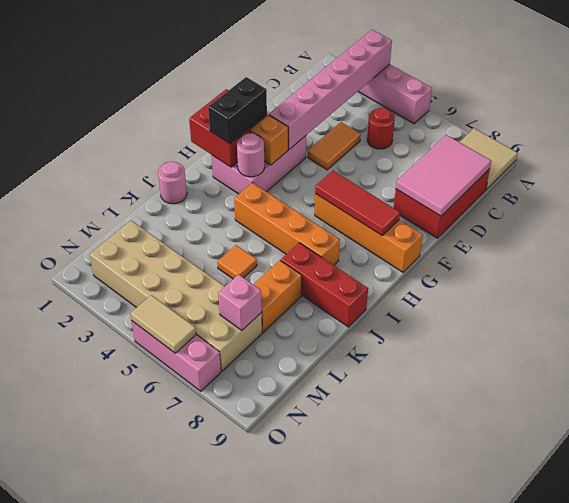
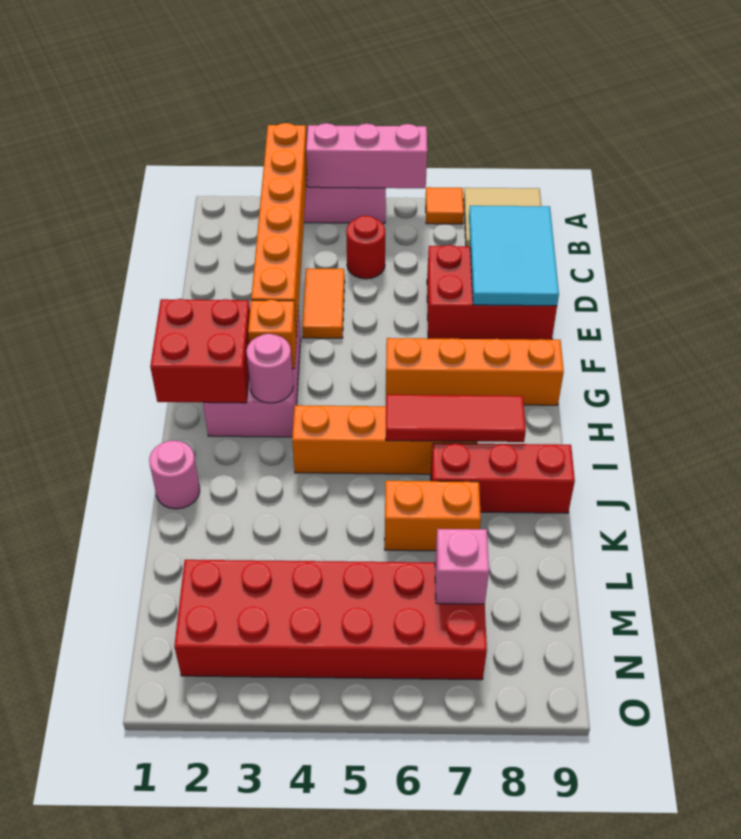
pink brick A3:F3 level 2 -> orange brick A3:F3 level 2
red brick C8:E9 level 1 -> red brick D7:E9 level 1
pink tile C8:E9 level 2 -> cyan tile C8:E9 level 2
black brick G2:H2 level 3 -> none
red tile G6:G8 level 2 -> red tile I6:I8 level 2
orange tile K5 level 1 -> orange tile A7 level 1
orange brick K7:L7 level 1 -> orange brick K6:K7 level 1
tan brick M2:N7 level 1 -> red brick M2:N7 level 1
pink brick O5:O7 level 1 -> pink brick A4:A6 level 2
tan tile O5:O6 level 2 -> none

